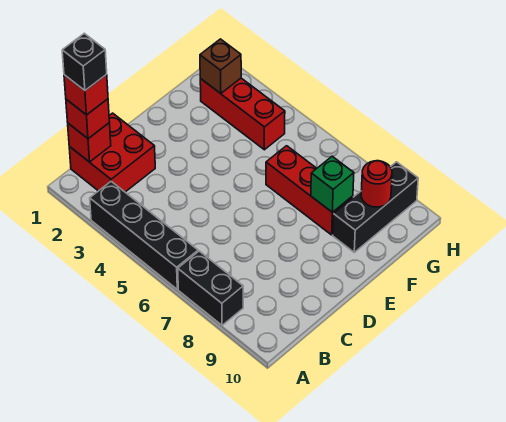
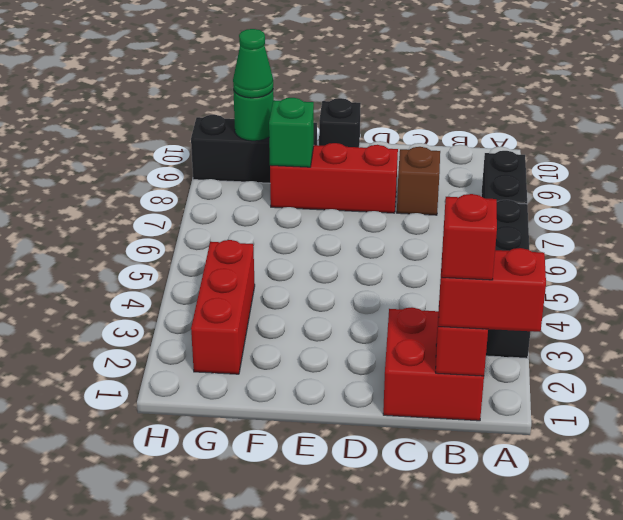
red brick B1 level 3 -> red brick A1:B1 level 3
black brick B1 level 5 -> black brick E10 level 1
red brick F6:F8 level 1 -> red brick D8:F8 level 1
brown brick G2 level 2 -> brown brick C8 level 1
red round brick G9 level 2 -> green round brick G9 level 2
none -> green cone G9 level 3

